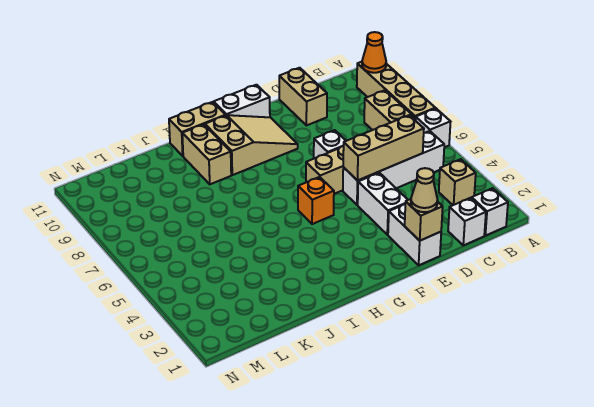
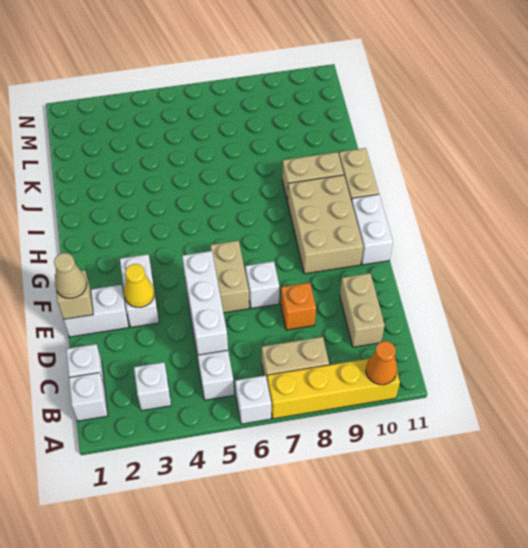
tan brick A7:A10 level 1 -> yellow brick A7:A10 level 1
tan brick B3 level 1 -> white brick B3 level 1
tan brick C5:E5 level 2 -> white brick C5:E5 level 2
tan brick D10:D11 level 1 -> tan brick C10:D10 level 1
white brick E3:E4 level 1 -> white brick E3:F3 level 1
none -> yellow cone E3 level 2
tan slope F9:H10 level 1 top H -> tan brick F9:H10 level 1
orange brick G5 level 1 -> orange brick D8 level 1

